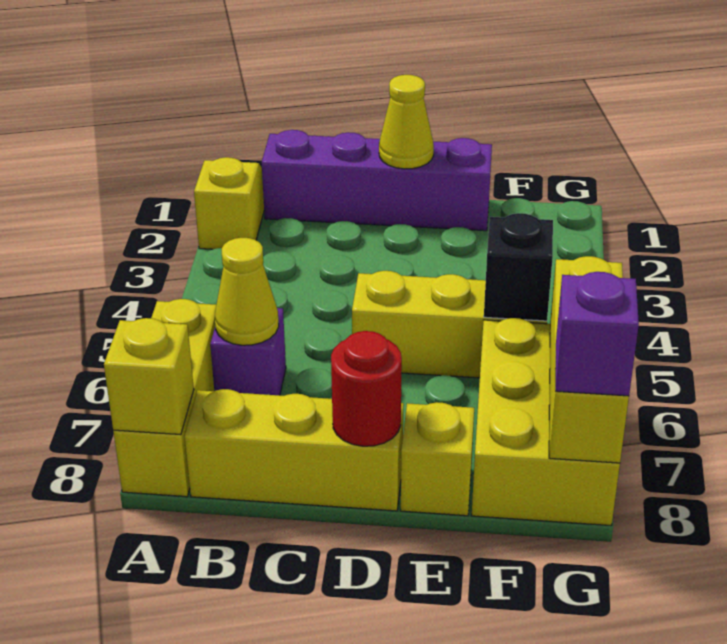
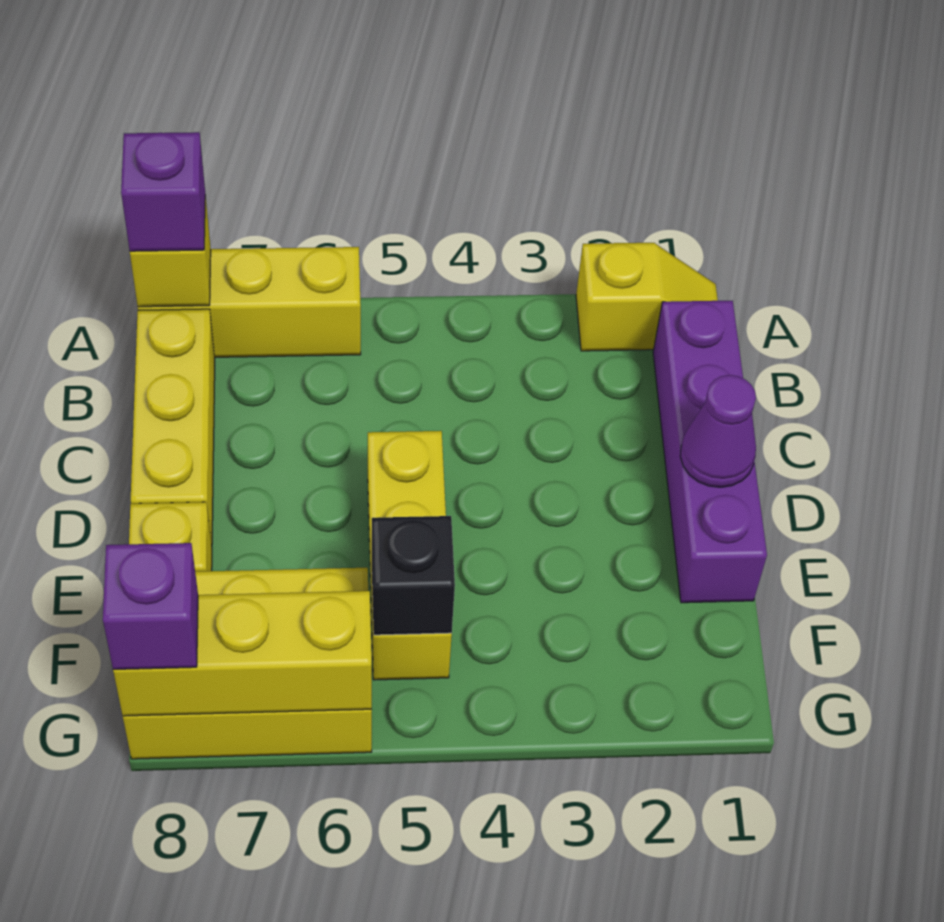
purple brick B6 level 1 -> purple brick A8 level 3
yellow cone B6 level 2 -> none
yellow cone D1 level 2 -> purple cone D1 level 2
red round brick D8 level 2 -> none

